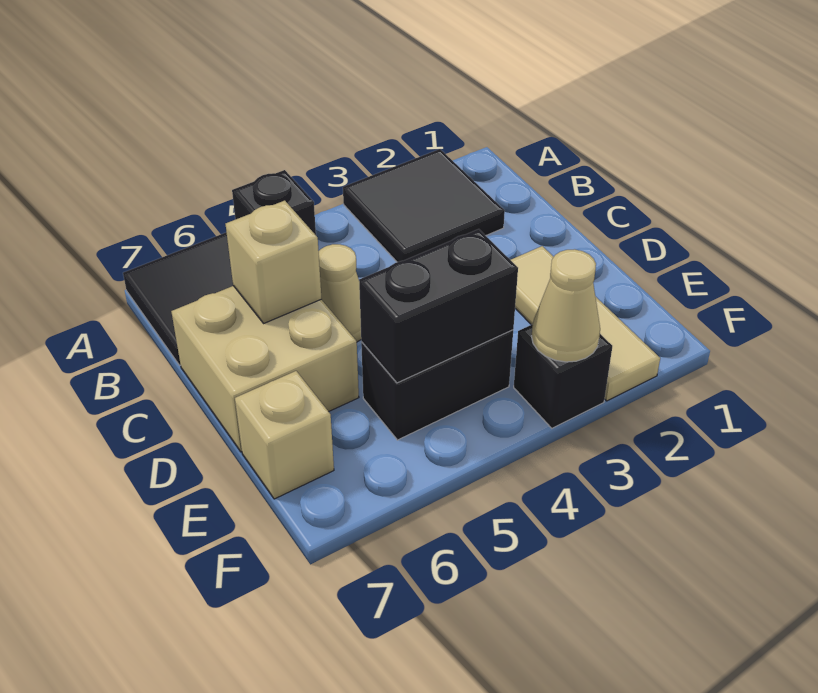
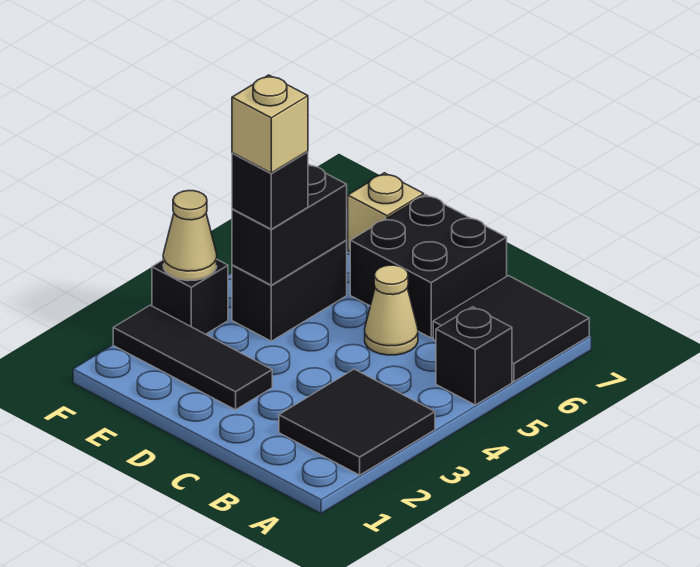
tan brick C6:D7 level 1 -> black brick C6:D7 level 1
tan brick C6 level 2 -> tan brick E4 level 4
tan tile D2:F2 level 1 -> black tile D2:F2 level 1
none -> black brick E4 level 3

